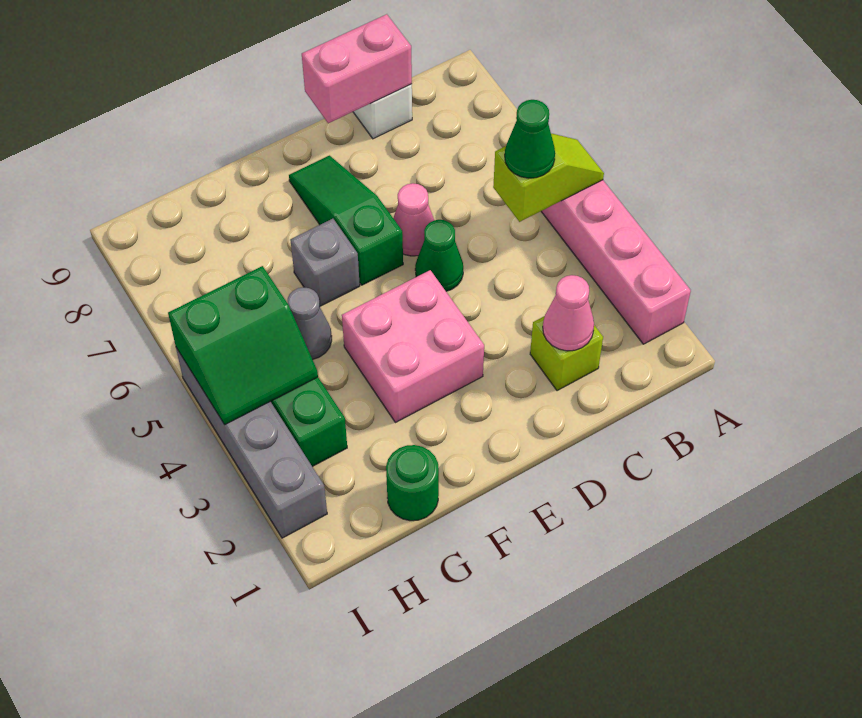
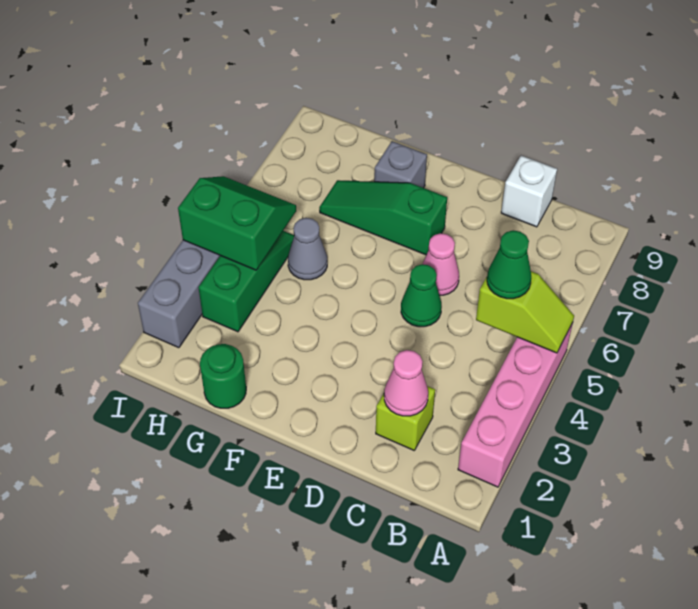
pink brick C9:D9 level 2 -> none
pink brick E3:F4 level 1 -> none
green slope E6:E8 level 1 top 6 -> green slope E7:G7 level 1 top E
grey brick F6 level 1 -> grey brick F8 level 1
green slope H4:I5 level 2 top 5 -> green slope H4:I5 level 2 top 4

